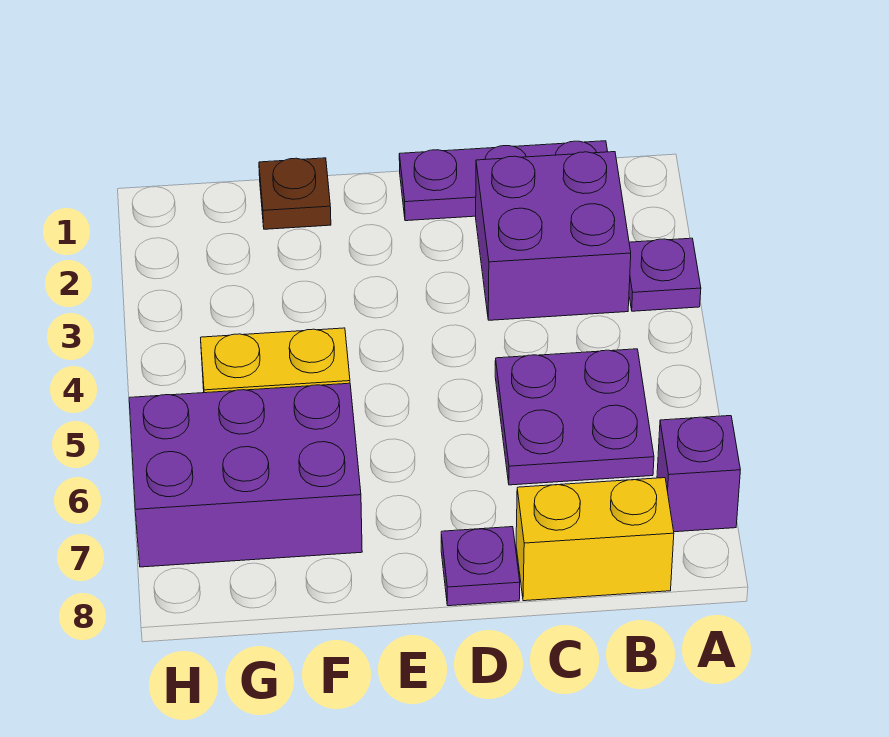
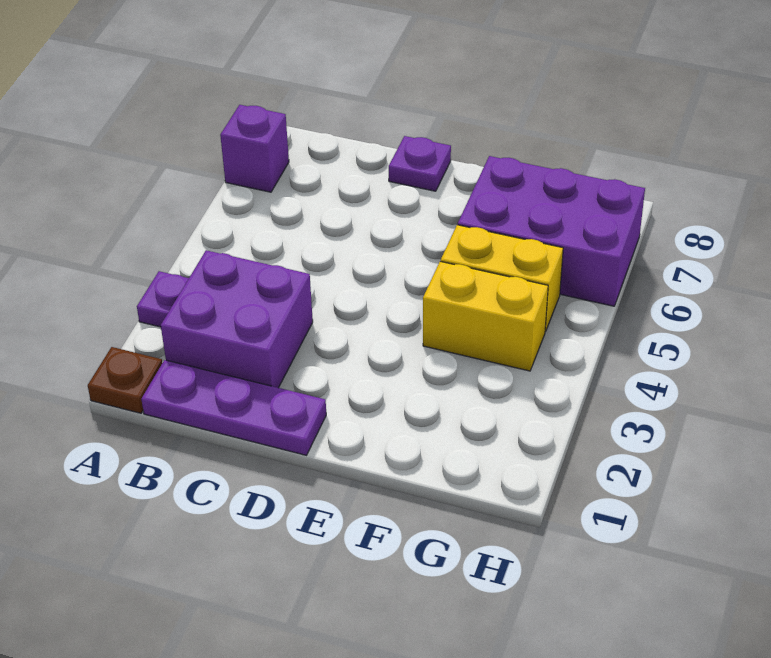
purple plate B5:C6 level 1 -> none
yellow brick B8:C8 level 1 -> yellow brick F4:G4 level 1
brown plate F1 level 1 -> brown plate A1 level 1

